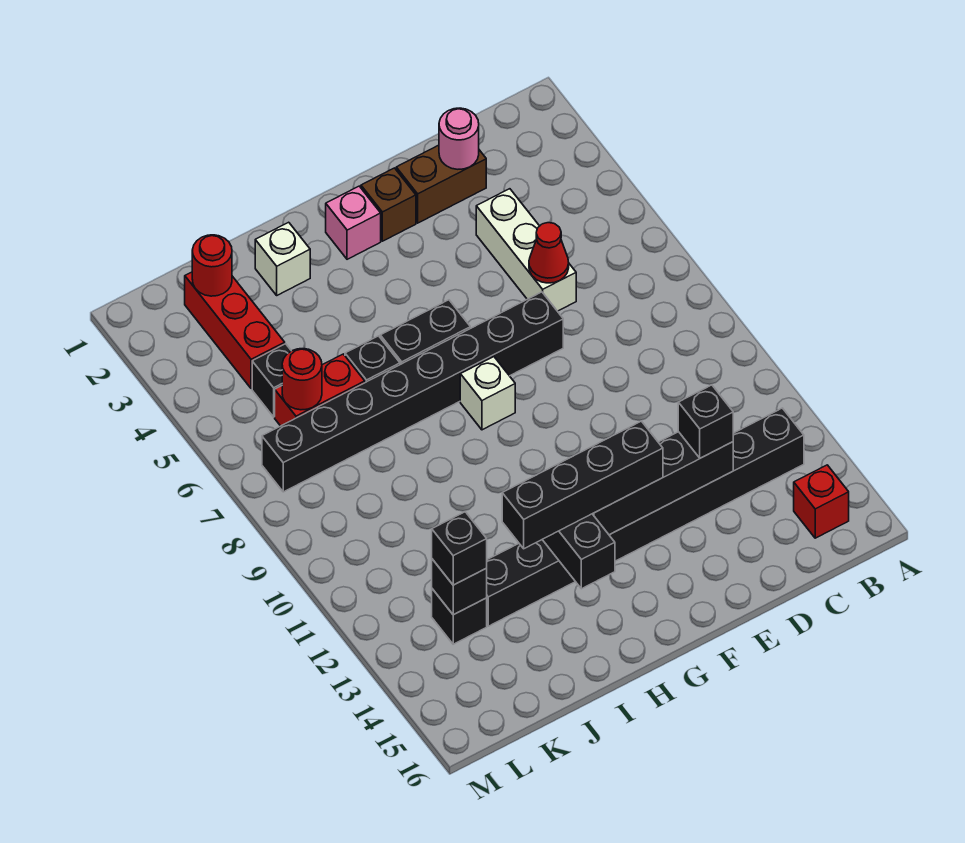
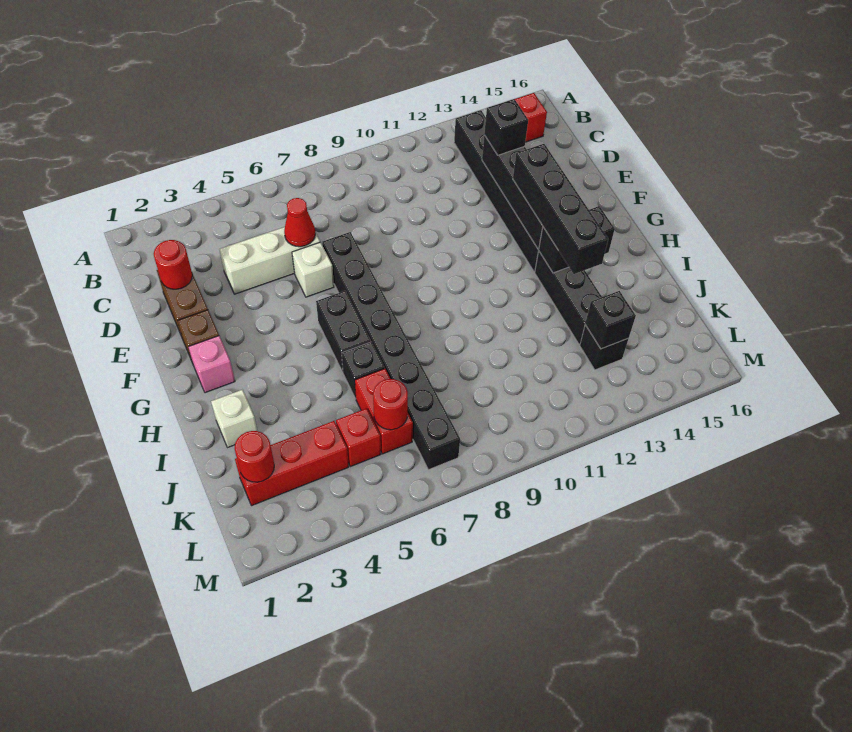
pink round brick D2 level 2 -> red round brick D2 level 2
white brick G8 level 1 -> white brick E6 level 1
black brick K5 level 1 -> red brick K5 level 1
black brick K13 level 3 -> none

